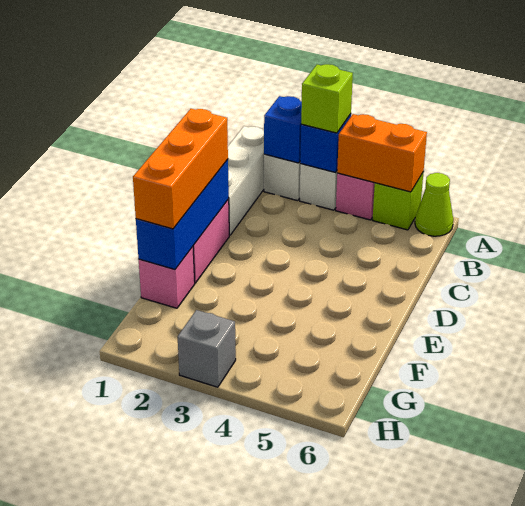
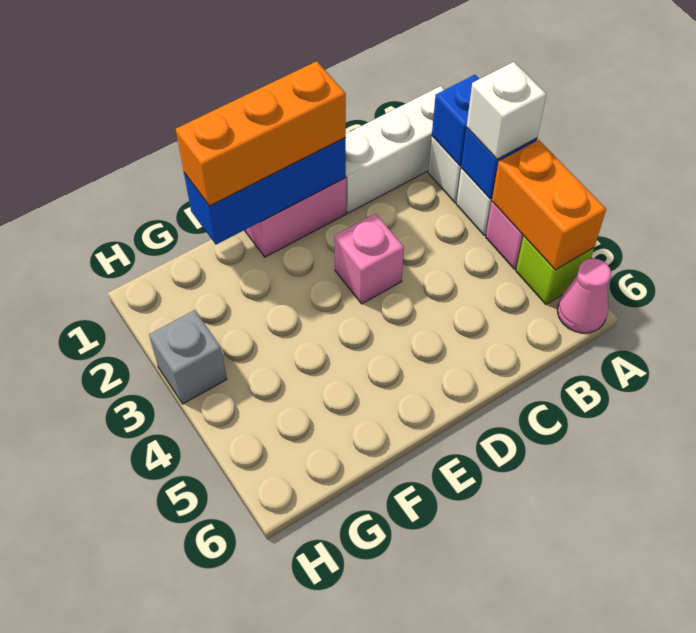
lime brick A3 level 3 -> white brick A3 level 3
lime cone A6 level 1 -> pink cone A6 level 1
pink brick F1 level 1 -> pink brick D3 level 1

